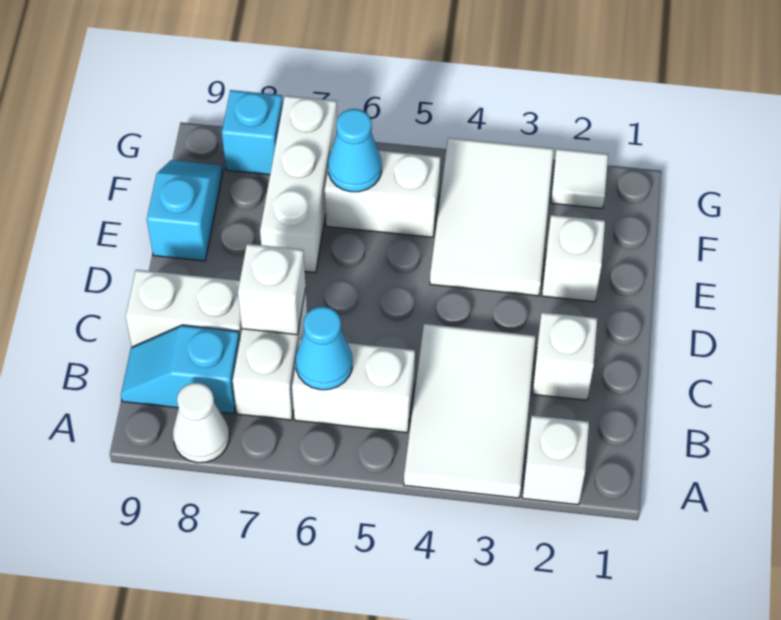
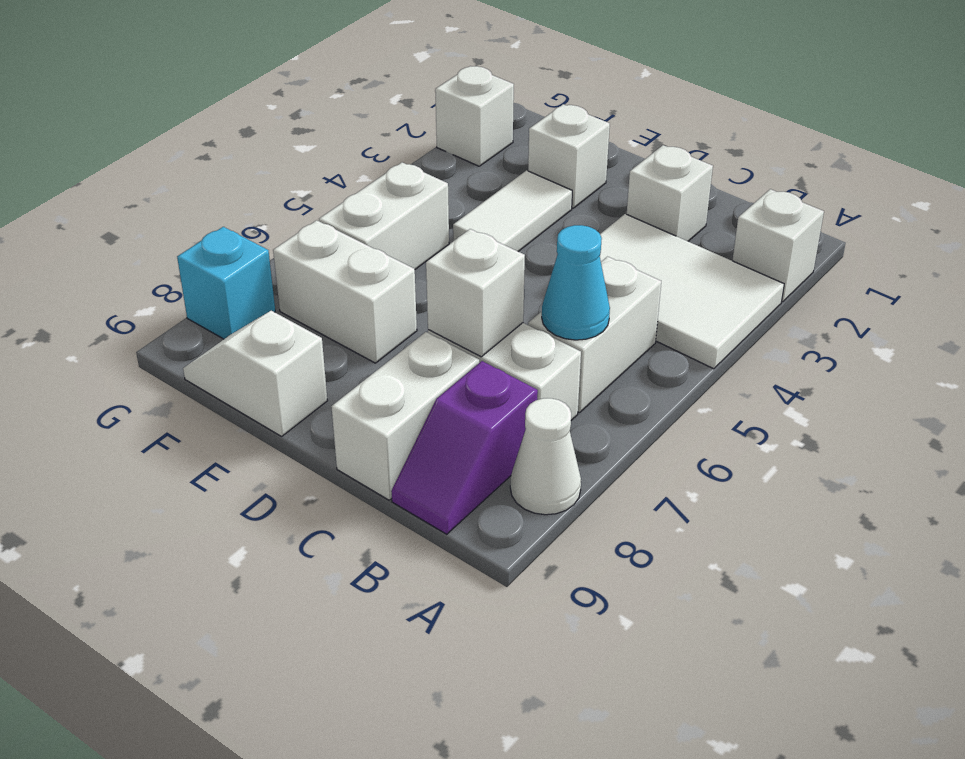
cyan slope B8:B9 level 1 top 8 -> purple slope B8:B9 level 1 top 8
white tile E3:G4 level 1 -> white tile E3:E4 level 1
white brick E7:G7 level 1 -> white brick E7:F7 level 1
cyan slope E9:F9 level 1 top E -> white slope E9:F9 level 1 top E
cyan cone F6 level 2 -> none
white tile G2 level 1 -> white brick G2 level 1

